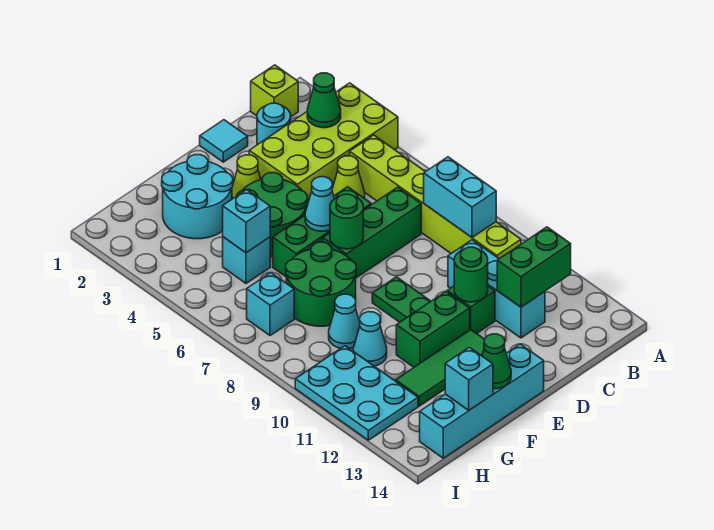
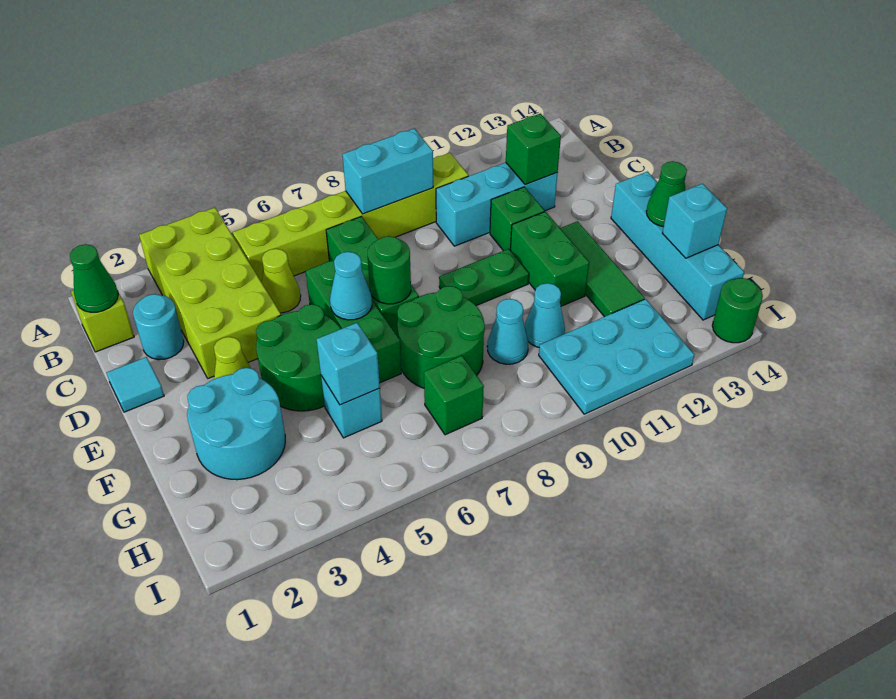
green cone B3 level 2 -> green cone B1 level 2
green brick B12:C12 level 2 -> green brick C12 level 2
green round brick D11 level 2 -> green round brick I14 level 1
cyan brick H7 level 1 -> green brick H7 level 1

